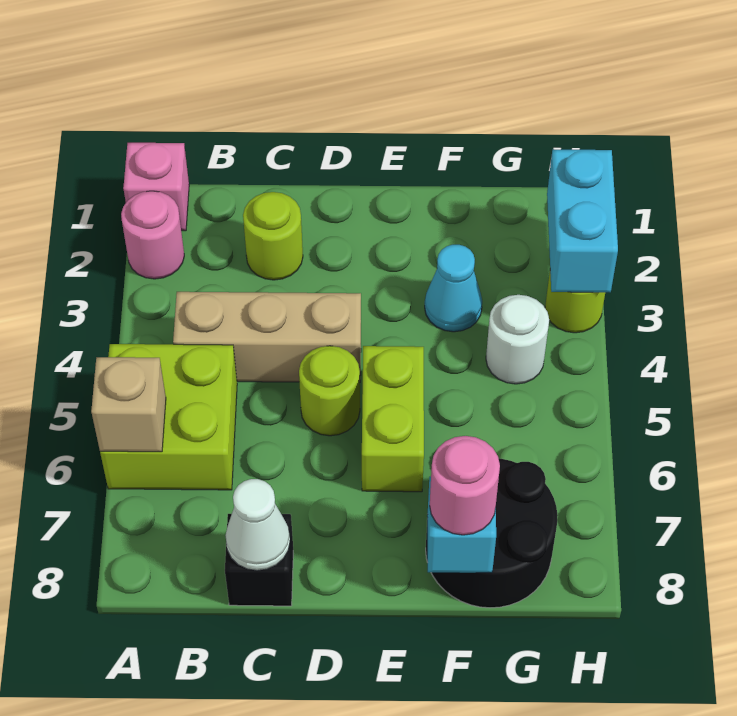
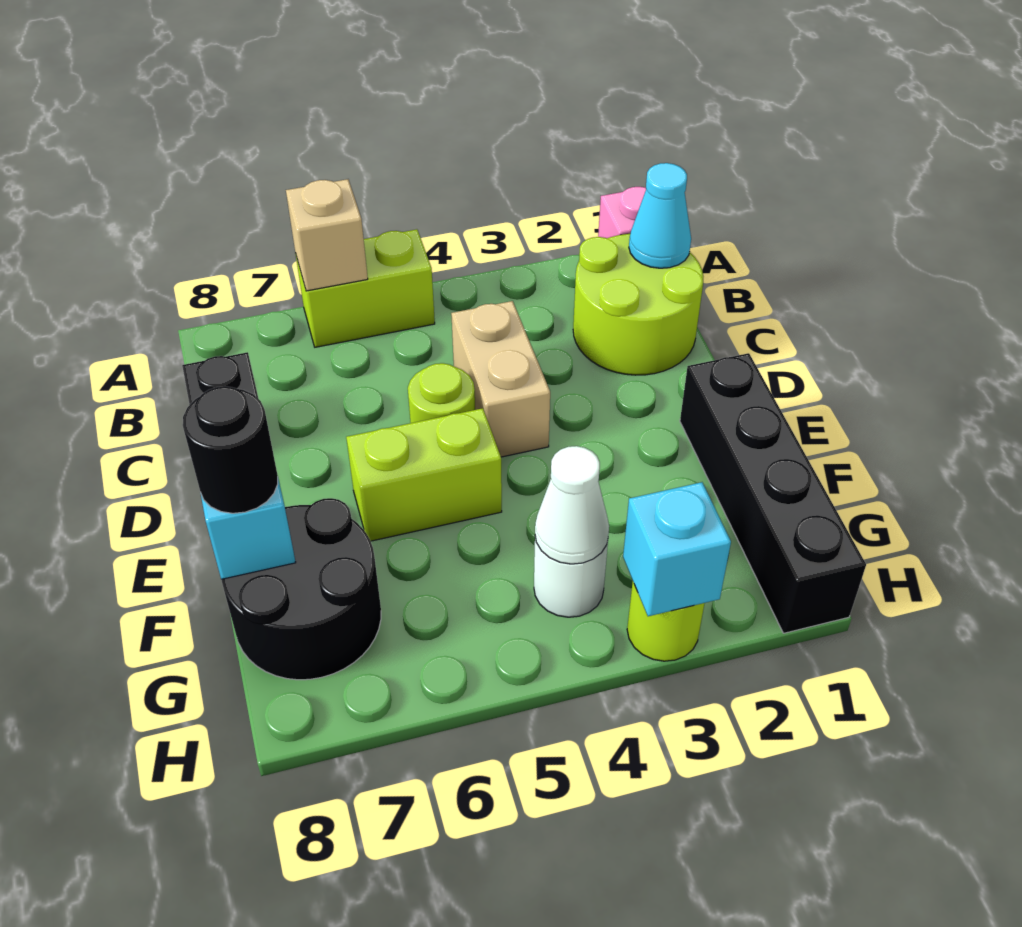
pink round brick A2 level 1 -> none
lime brick A5:B6 level 1 -> lime brick A5:A6 level 1
tan brick B4:D4 level 1 -> tan brick C4:D4 level 1
lime round brick C2 level 1 -> lime round brick B1:C2 level 1
white cone C8 level 2 -> white cone G4 level 2
none -> black brick E1:H1 level 1
cyan cone F3 level 1 -> cyan cone B1 level 2
pink round brick F8 level 3 -> black round brick F8 level 3
cyan brick H2:H3 level 2 -> cyan brick H3 level 2

